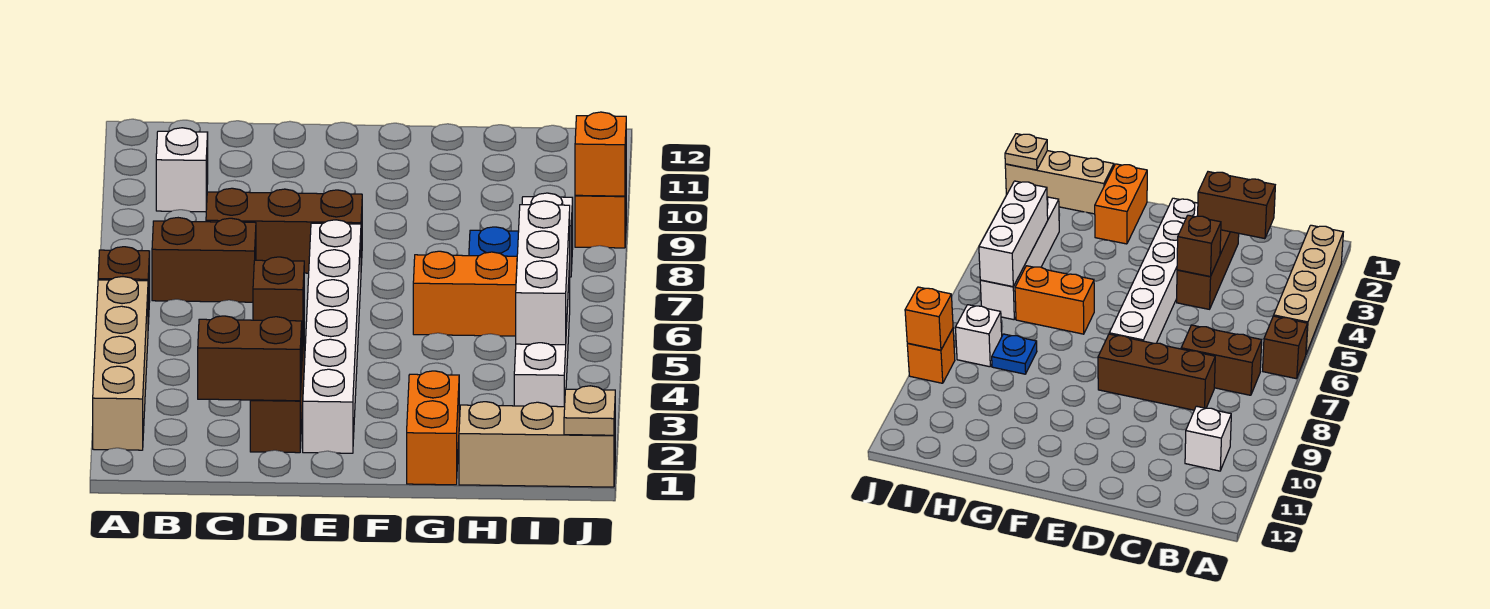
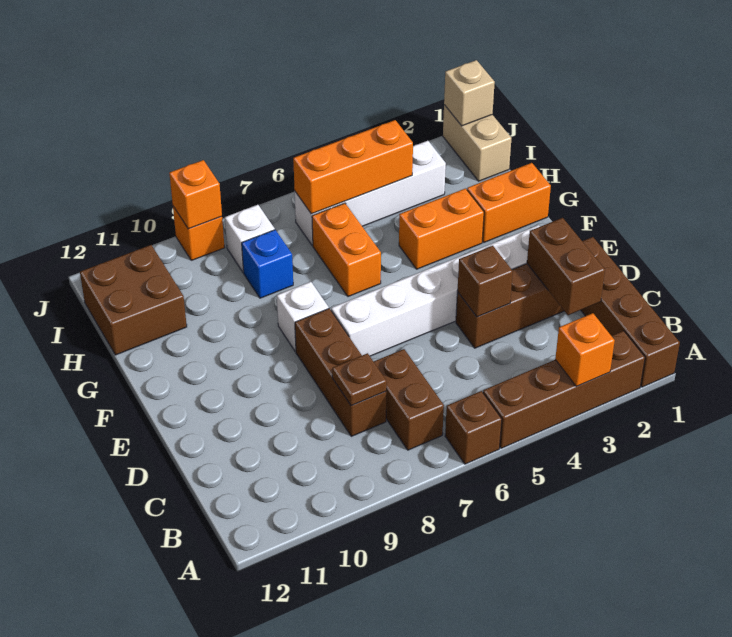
none -> brown brick A1:D1 level 1
tan brick A2:A5 level 1 -> brown brick A2:A5 level 1
none -> orange brick A3 level 2
white brick B10 level 1 -> white brick F8 level 1
none -> brown plate C8 level 2
none -> orange brick G3:G4 level 1
tan brick H1:J1 level 1 -> tan brick I1:J1 level 1
blue plate H8 level 1 -> blue brick H8 level 1
none -> brown brick H11:I12 level 1
white brick I4:I6 level 2 -> orange brick I4:I6 level 2
tan plate J1 level 2 -> tan brick J1 level 2

